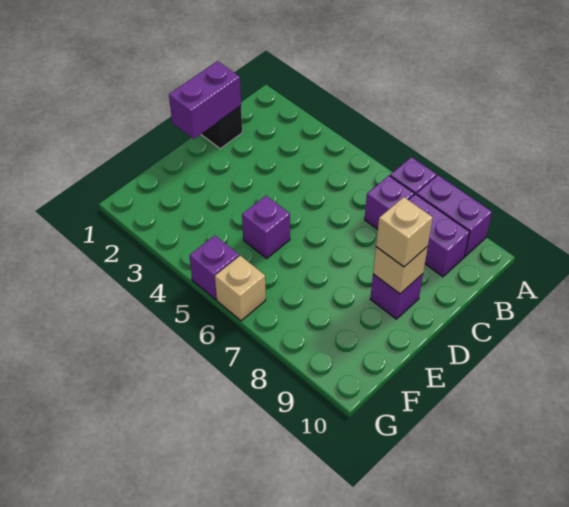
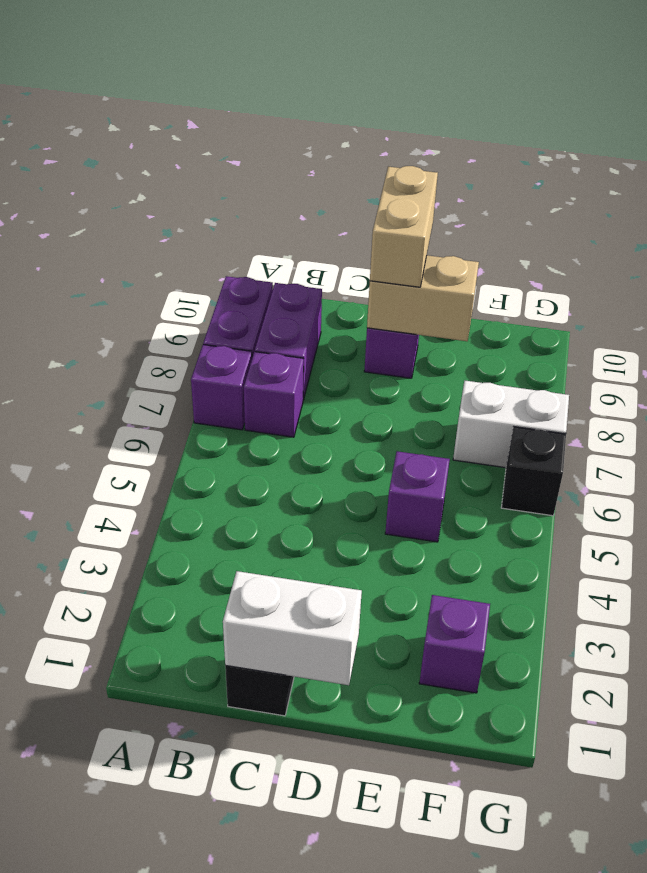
purple brick C1:D1 level 2 -> white brick C1:D1 level 2
tan brick D9 level 2 -> tan brick D9:E9 level 2
tan brick D9 level 3 -> tan brick D9:D10 level 3
none -> white brick F7:G7 level 1
purple brick G5 level 1 -> purple brick F2 level 1
tan brick G6 level 1 -> black brick G6 level 1

